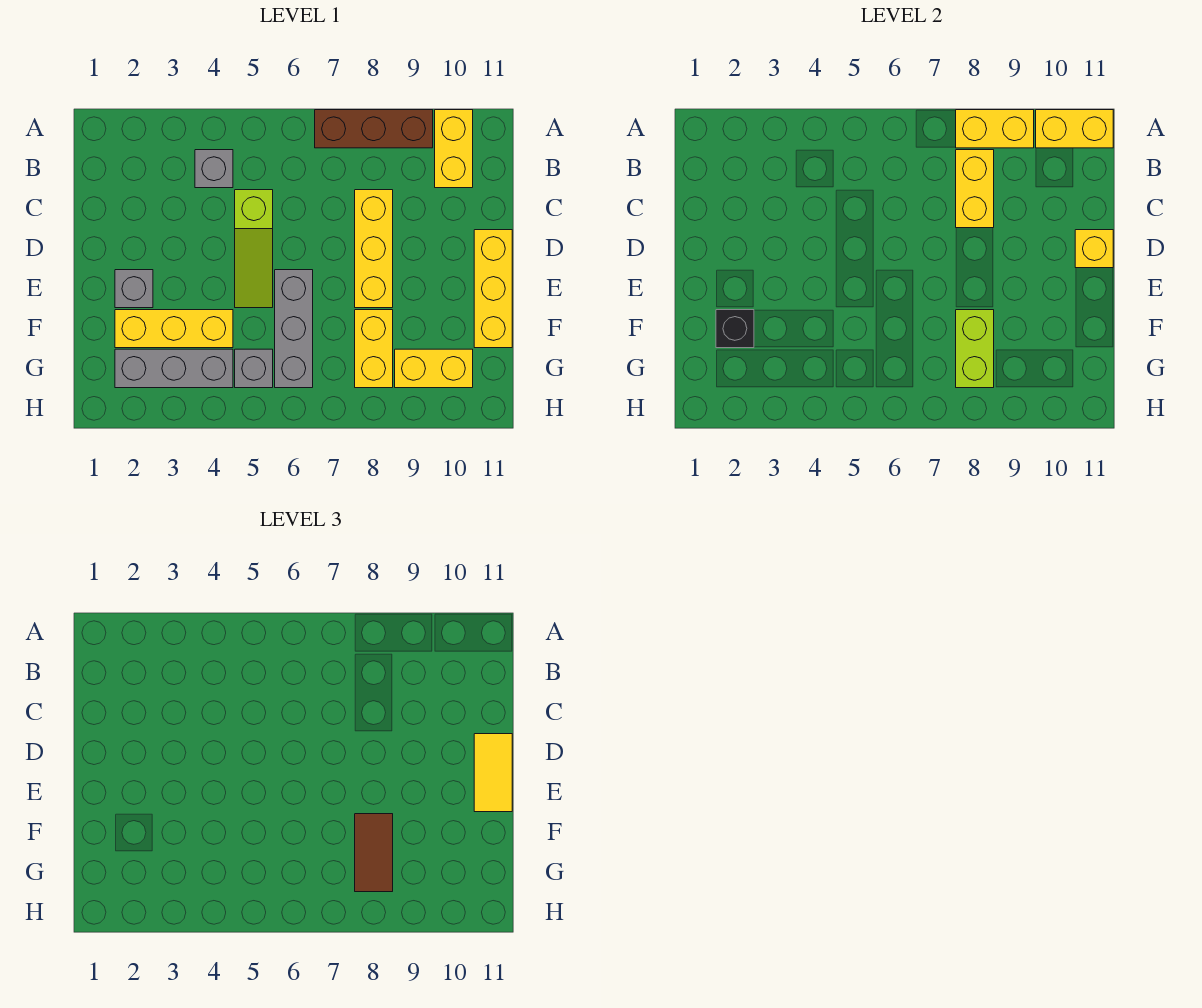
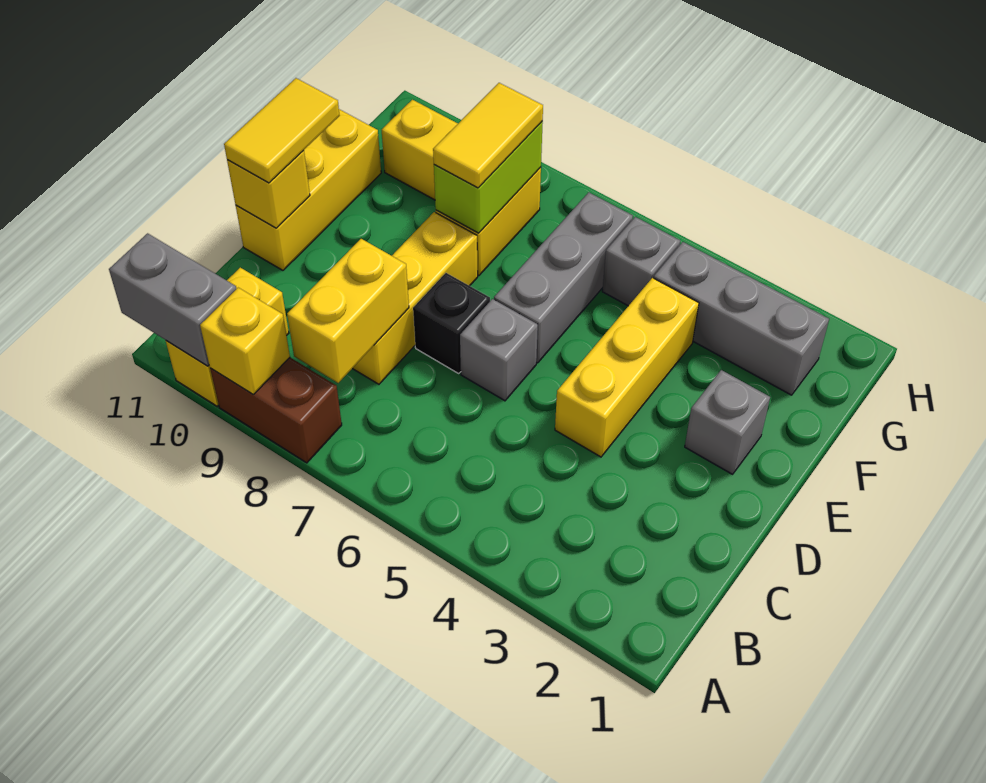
brown brick A7:A9 level 1 -> brown brick A8:A9 level 1
yellow brick A8:A9 level 2 -> yellow brick A9 level 2
yellow brick A10:A11 level 2 -> grey brick A10:A11 level 2
grey brick B4 level 1 -> grey brick D6 level 1
lime slope C5:E5 level 1 top C -> none
yellow brick F2:F4 level 1 -> yellow brick D4:F4 level 1
black brick F2 level 2 -> black brick D7 level 1
brown tile F8:G8 level 3 -> yellow tile F8:G8 level 3

